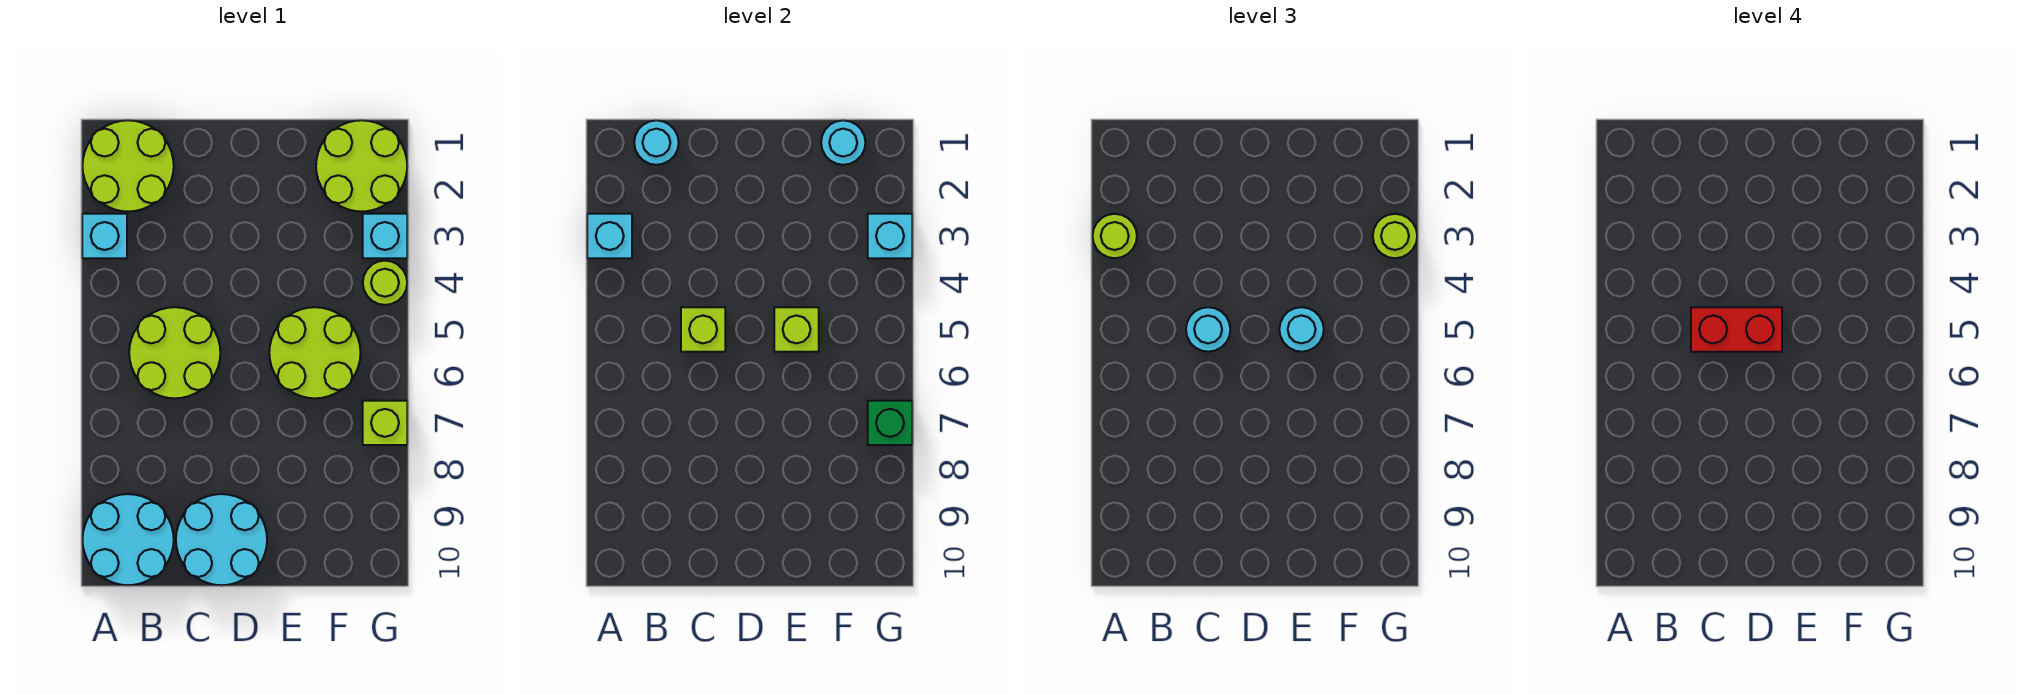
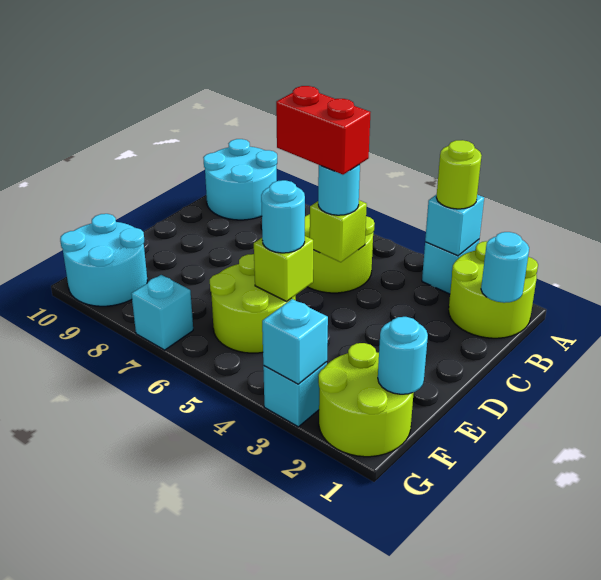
red brick C5:D5 level 4 -> red brick C5:C6 level 4
cyan round brick C9:D10 level 1 -> cyan round brick F9:G10 level 1
lime round brick G3 level 3 -> none
lime round brick G4 level 1 -> none
lime brick G7 level 1 -> cyan brick G7 level 1
green brick G7 level 2 -> none

